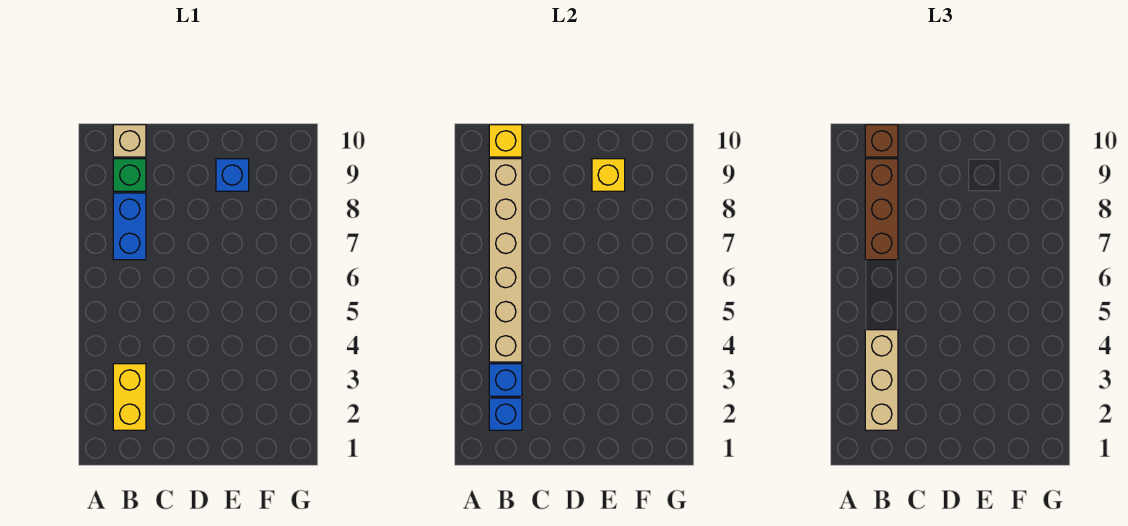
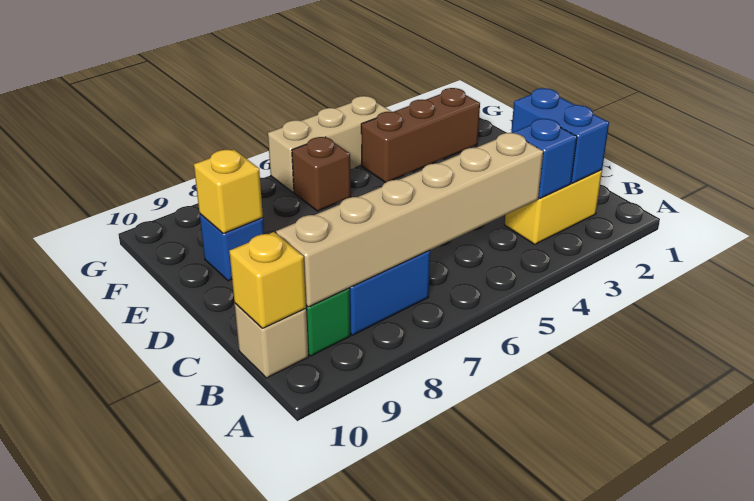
blue brick B2 level 2 -> blue brick B2:C2 level 2
tan brick B2:B4 level 3 -> tan brick G4:G6 level 1
brown brick B7:B9 level 3 -> brown brick F2:F4 level 1
brown brick B10 level 3 -> brown brick F6 level 1

